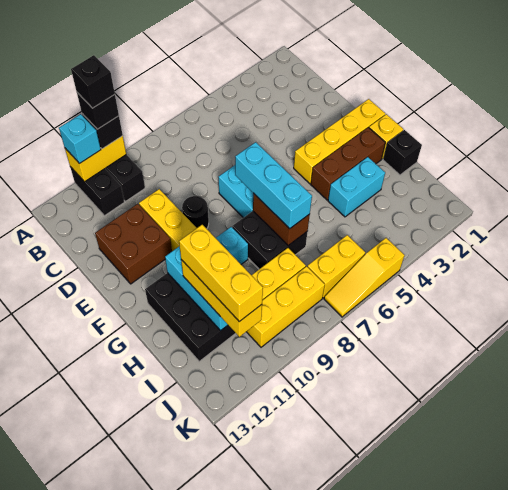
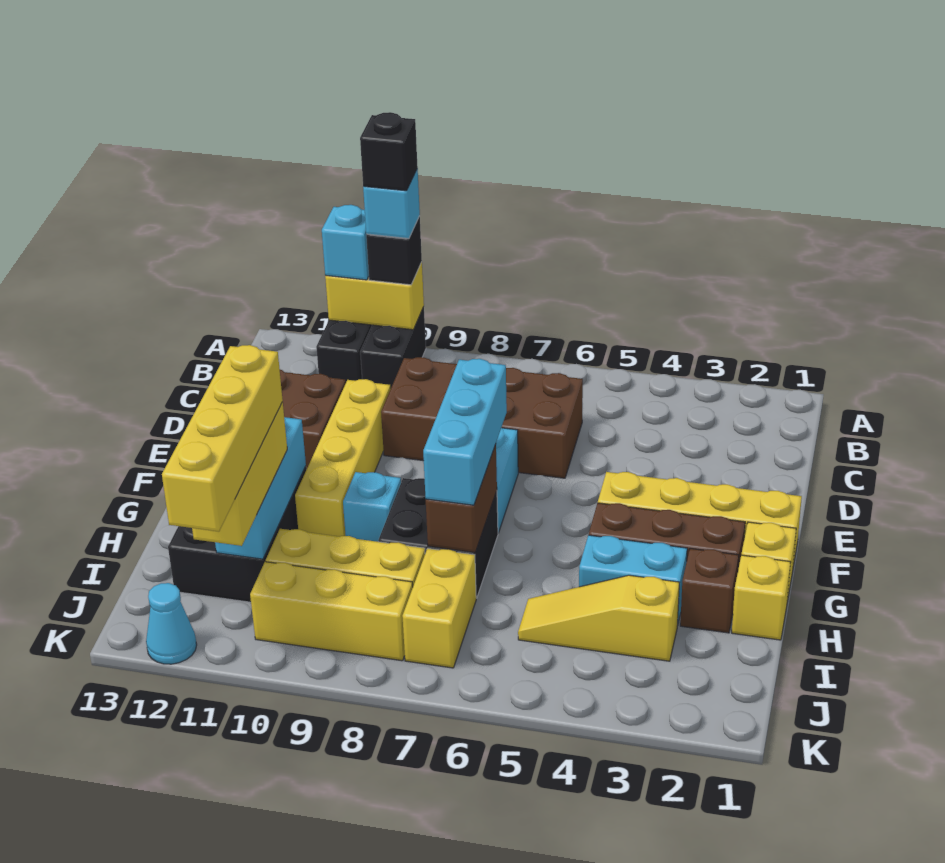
black brick A10 level 4 -> cyan brick A10 level 4
none -> brown brick C6:D9 level 1
black round brick E9 level 1 -> none
black brick H1 level 1 -> yellow brick H1 level 1
none -> brown brick H2 level 1
yellow brick H11:J11 level 4 -> yellow brick H11:K11 level 4
yellow brick J6:J7 level 1 -> yellow brick I7:J7 level 1
yellow slope K5:K7 level 1 top 5 -> yellow slope I3:I5 level 1 top 3
none -> cyan cone K12 level 1

